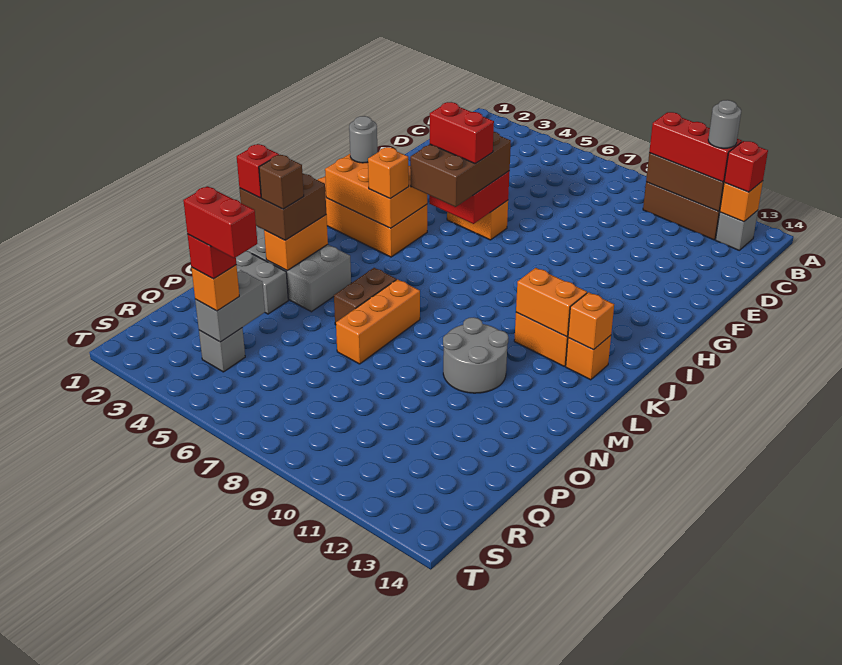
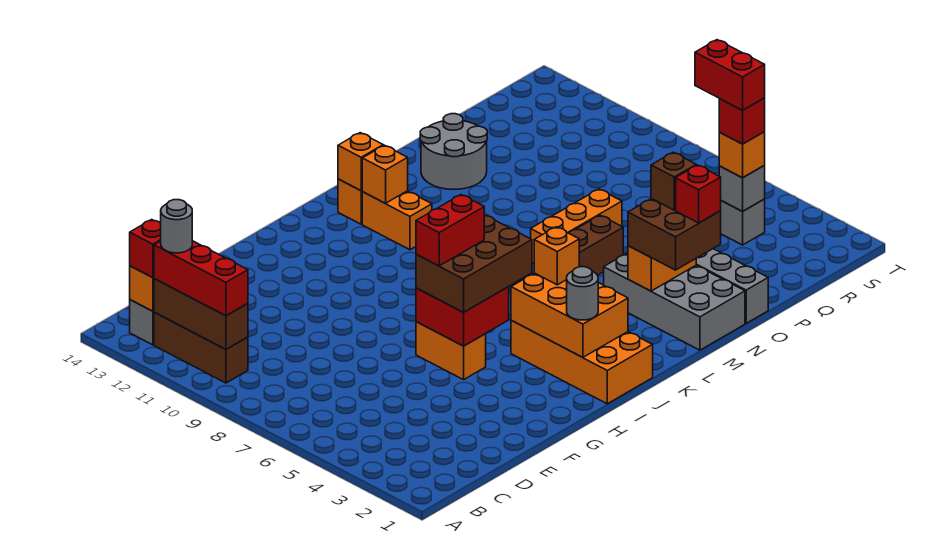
red brick H5:H6 level 4 -> red brick G6:H6 level 4
orange brick K11:K12 level 2 -> orange brick K12 level 2
grey round brick M10:N11 level 1 -> grey round brick N12:O13 level 1
grey brick Q4:R4 level 2 -> grey brick R4 level 2

